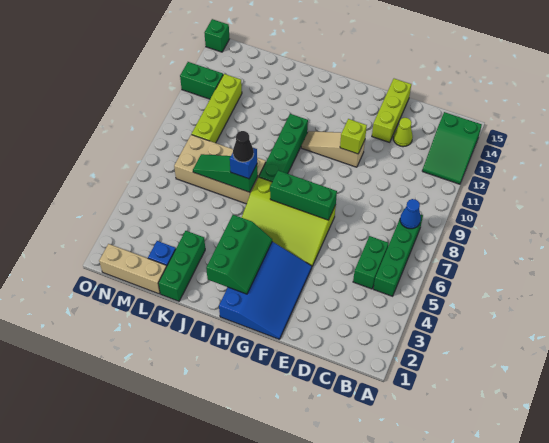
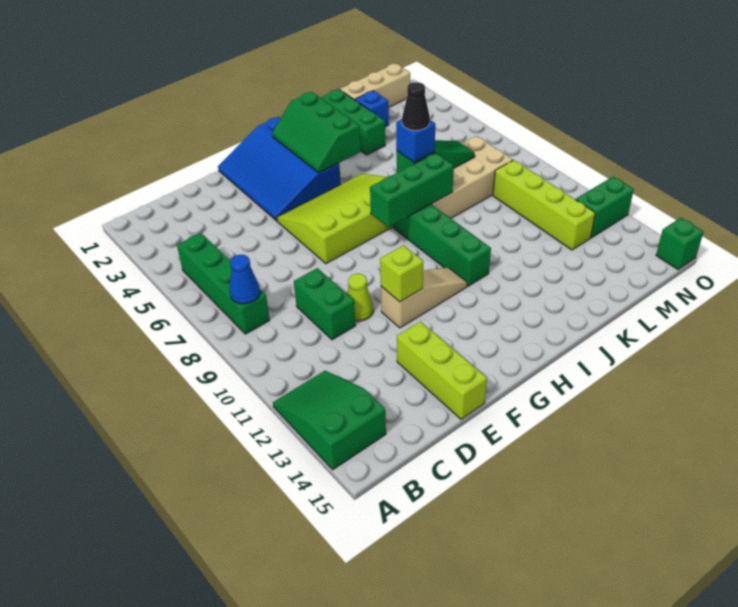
green brick C5:C6 level 1 -> green brick D9:D10 level 1
lime cone D13 level 1 -> lime cone E10 level 1
green brick F7:H7 level 2 -> green brick H8:J8 level 2

